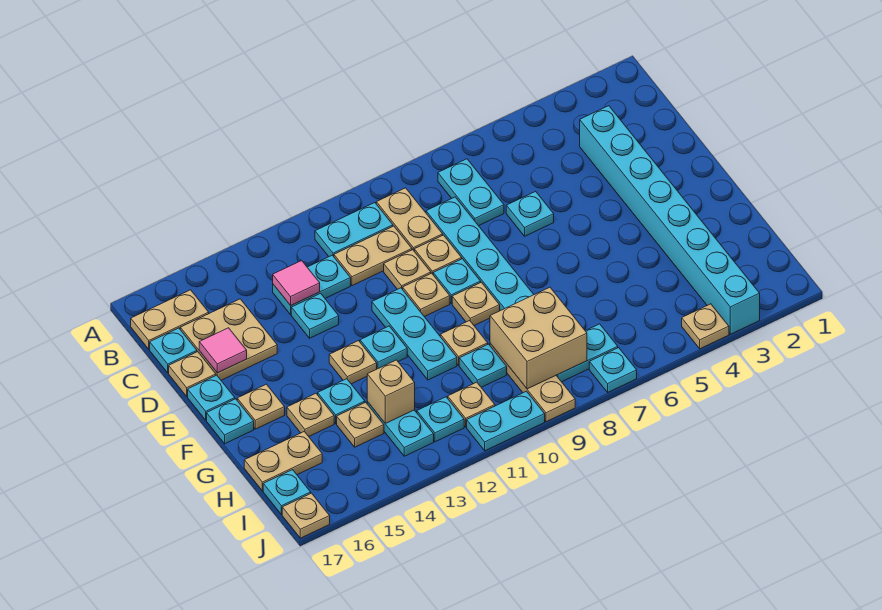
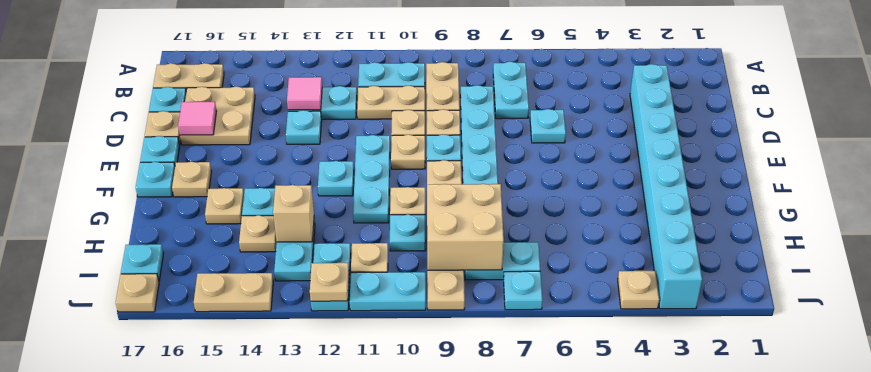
tan plate F13 level 1 -> tan plate J12 level 2
tan plate H16:H17 level 1 -> tan plate J14:J15 level 1
cyan plate I12 level 1 -> cyan plate I12:J12 level 1

